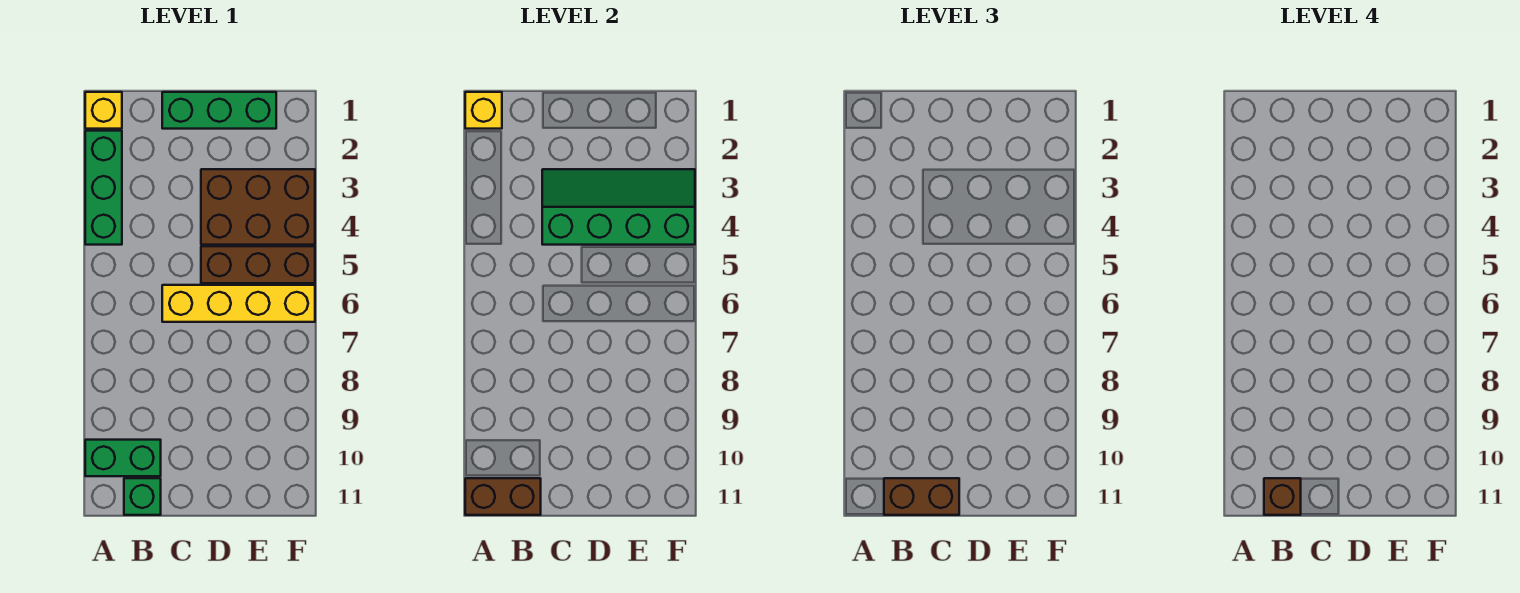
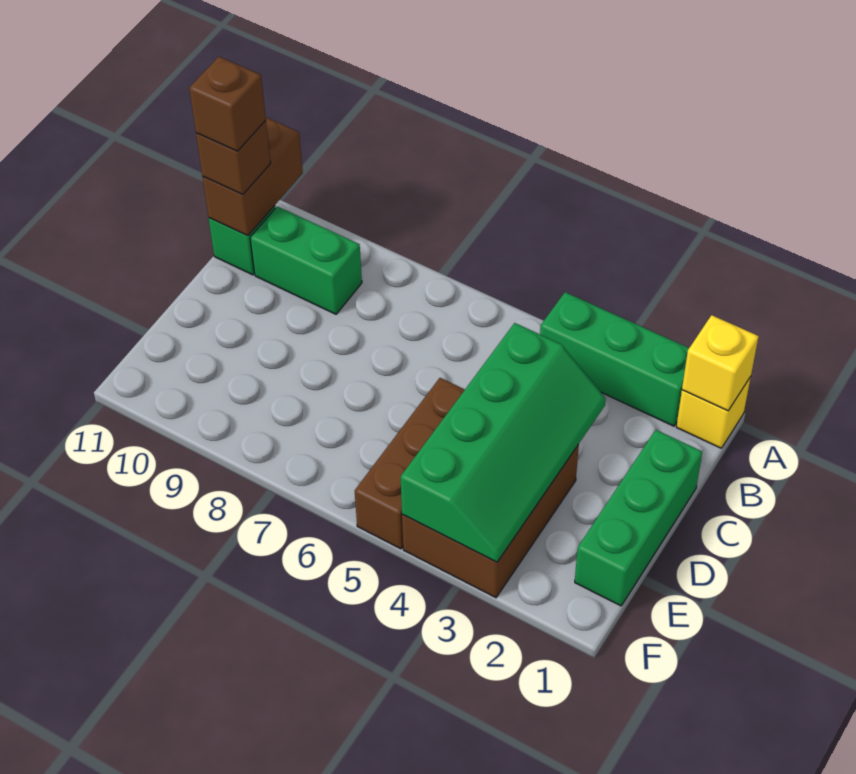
green brick A10:B10 level 1 -> green brick B9:B10 level 1
brown brick B11:C11 level 3 -> brown brick B11 level 3
yellow brick C6:F6 level 1 -> none

